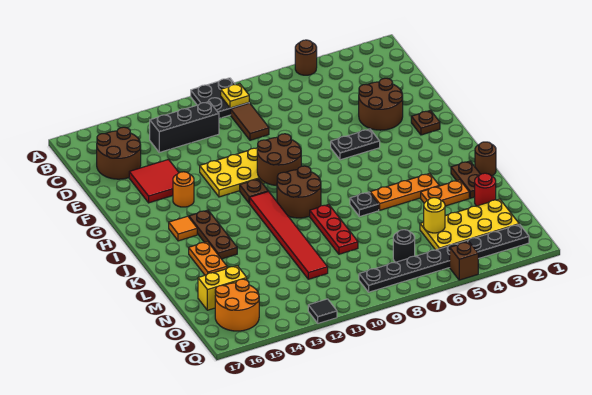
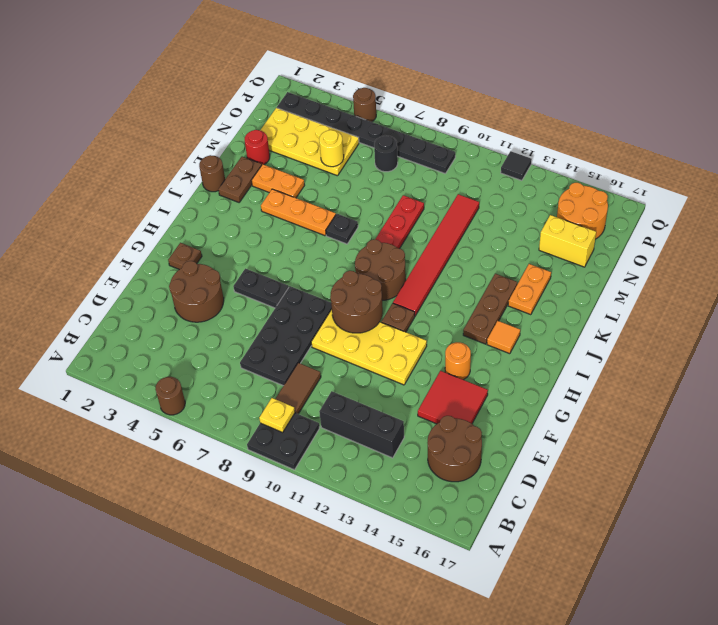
none -> black plate D7:G8 level 1
brown brick Q5 level 1 -> brown round brick Q5 level 1

